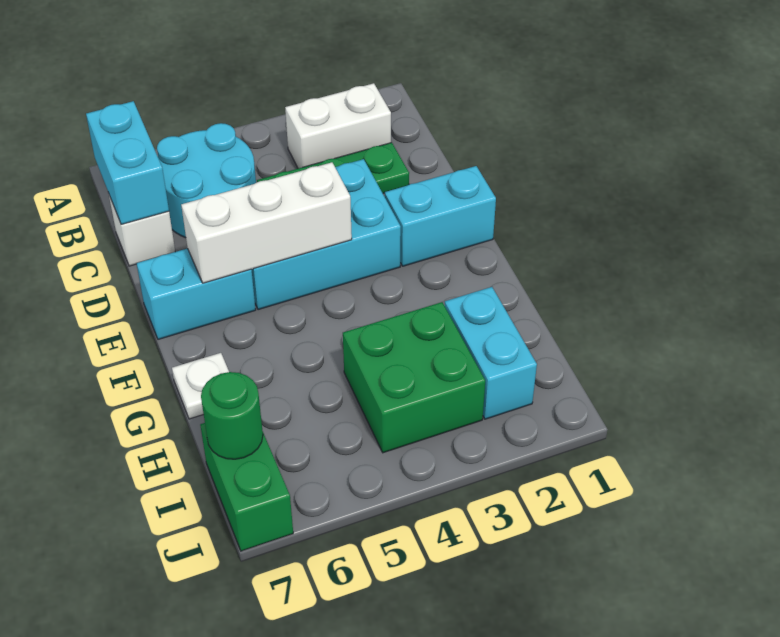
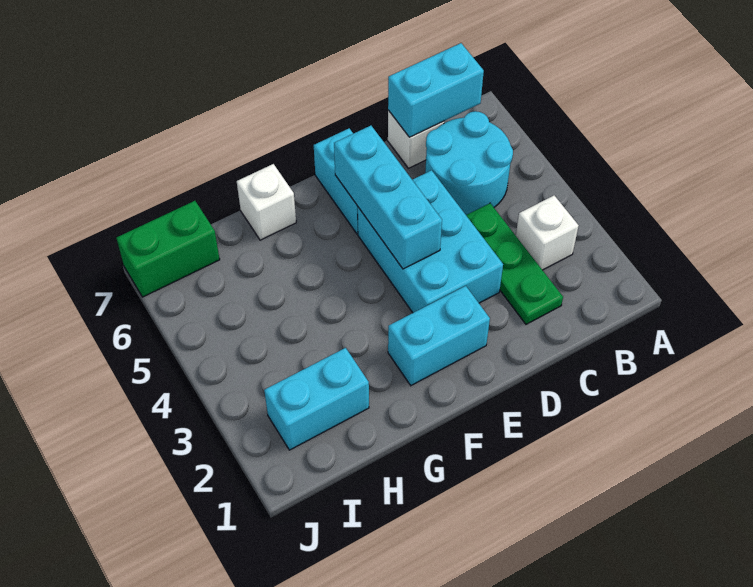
white brick B2:B3 level 1 -> white brick B3 level 1
cyan brick E1:E2 level 1 -> cyan brick E2:F2 level 1
white brick E4:E6 level 2 -> cyan brick E4:E6 level 2
white plate G7 level 1 -> white brick G7 level 1
green brick H3:I4 level 1 -> none
green round brick I7 level 2 -> none

